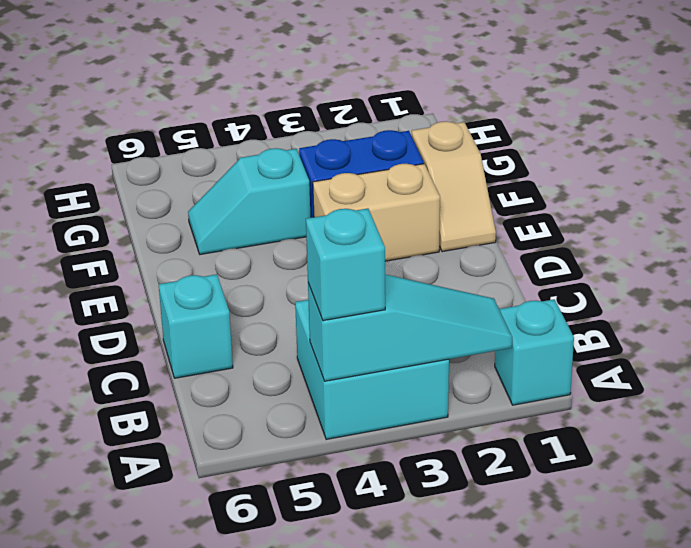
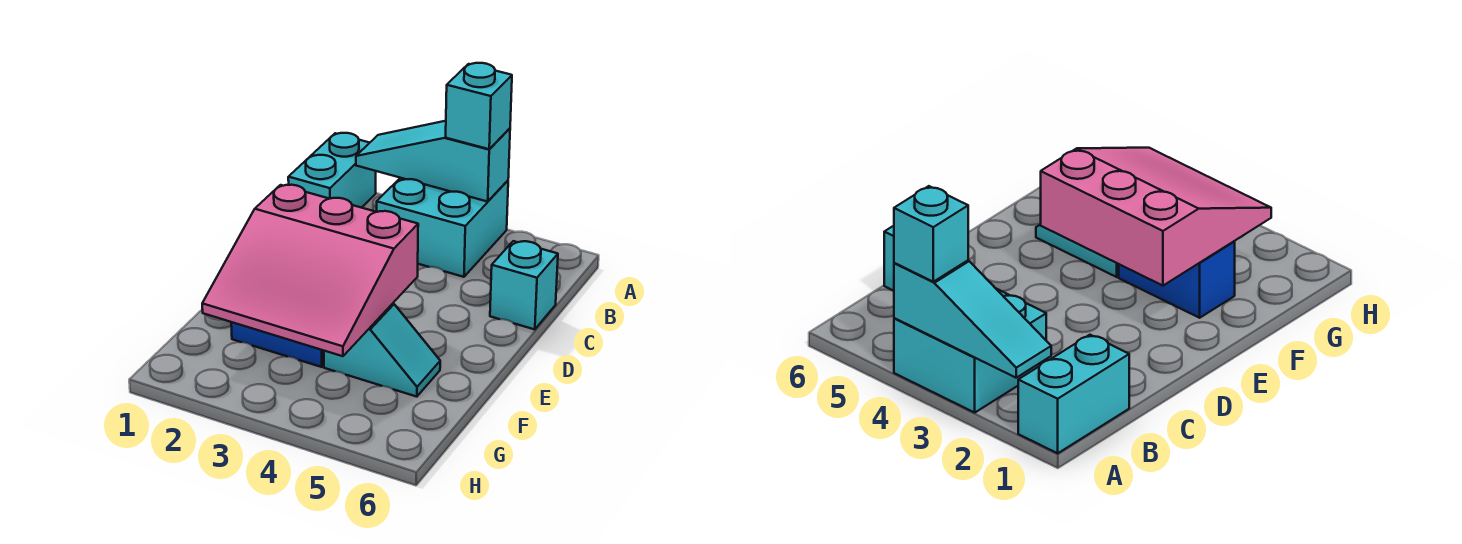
cyan brick A1 level 1 -> cyan brick A1:B1 level 1
tan slope E1:F1 level 1 top F -> none
tan brick E2:E3 level 1 -> none
none -> pink slope E2:G4 level 2 top E

